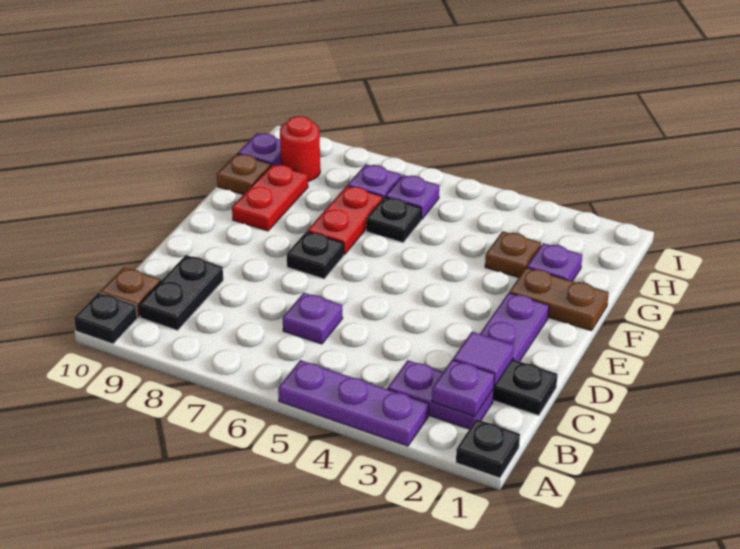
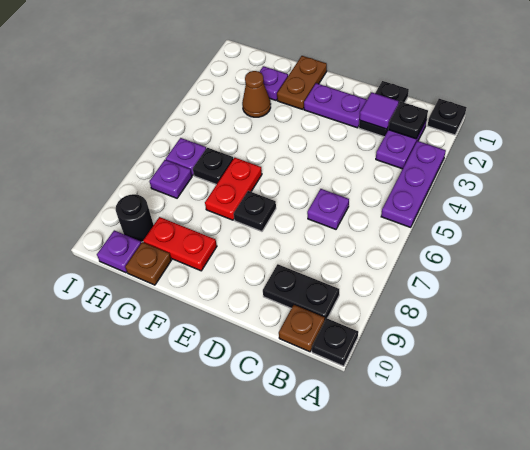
purple plate B2 level 2 -> black plate B2 level 2
red plate F7:G7 level 1 -> red plate F6:F7 level 1
brown plate G3 level 1 -> brown cone G3 level 1
red round brick H9 level 1 -> black round brick H9 level 1

